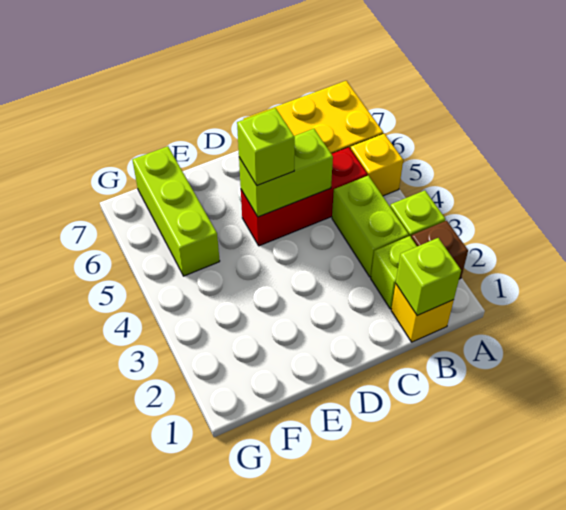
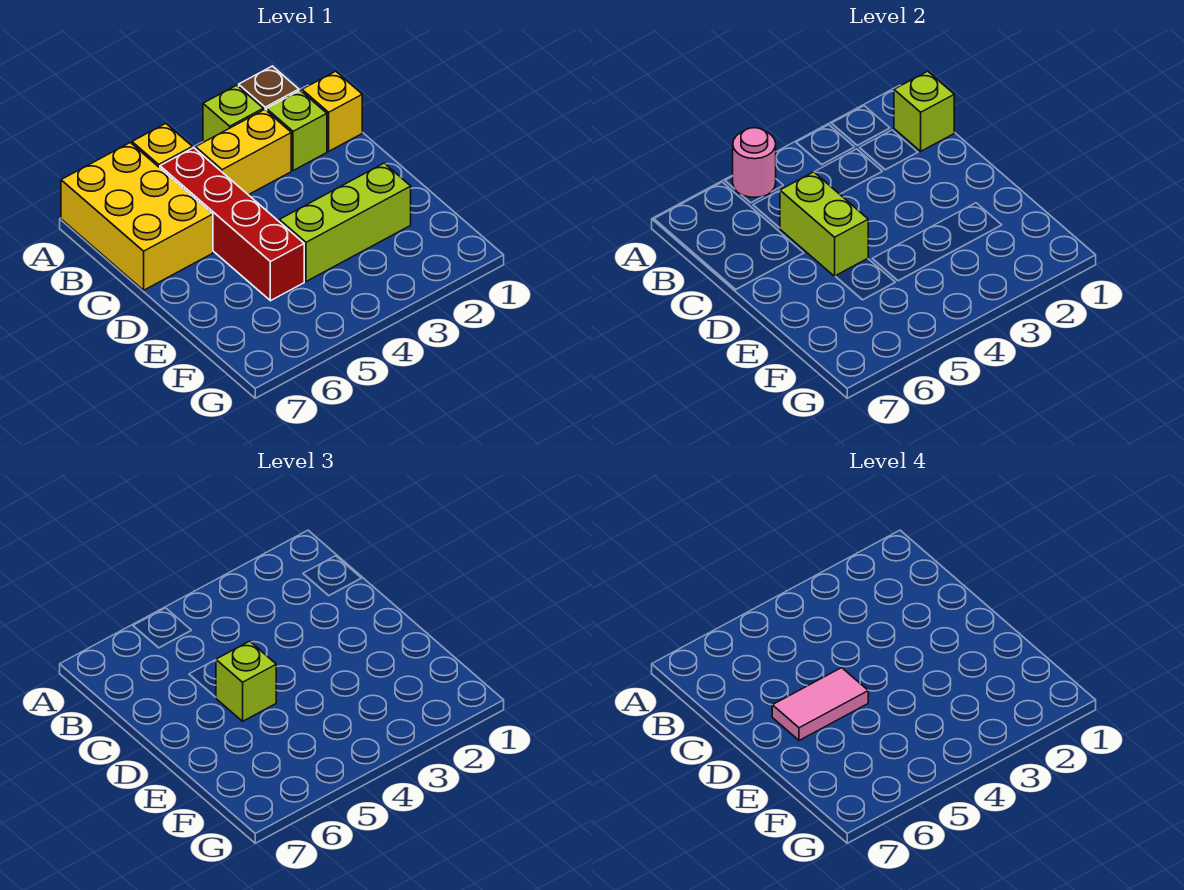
none -> pink round brick A5 level 2
lime brick B3:B4 level 1 -> yellow brick B3:B4 level 1
red brick B5:D5 level 1 -> red brick B5:E5 level 1
none -> pink tile D5:D6 level 4
lime brick F5:F7 level 1 -> lime brick E2:E4 level 1

